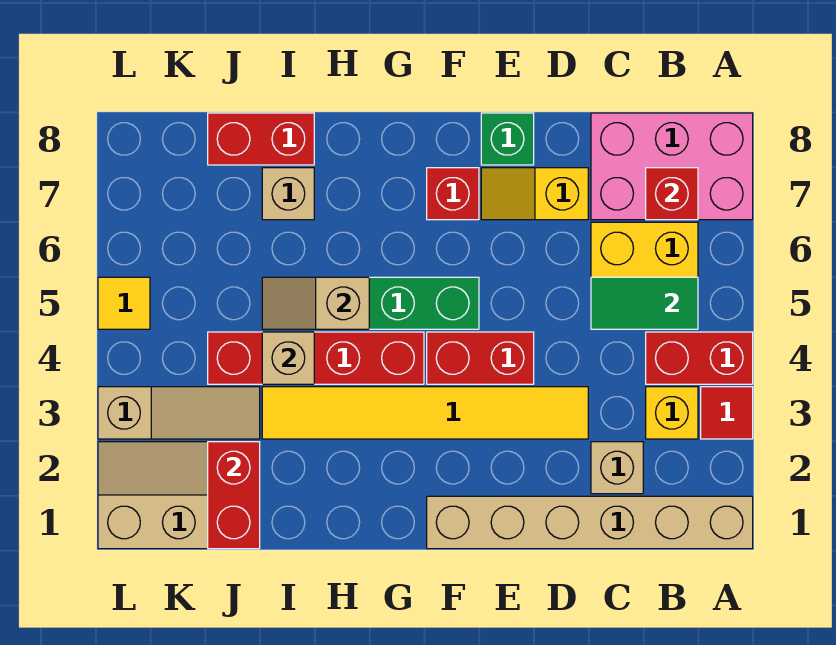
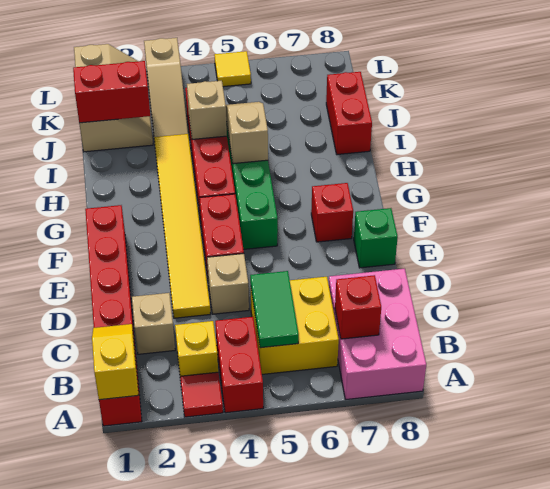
tan brick A1:F1 level 1 -> red brick A1:F1 level 1
yellow slope D7:E7 level 1 top D -> yellow slope A1:B1 level 2 top A
tan brick I7 level 1 -> tan brick D4 level 1

